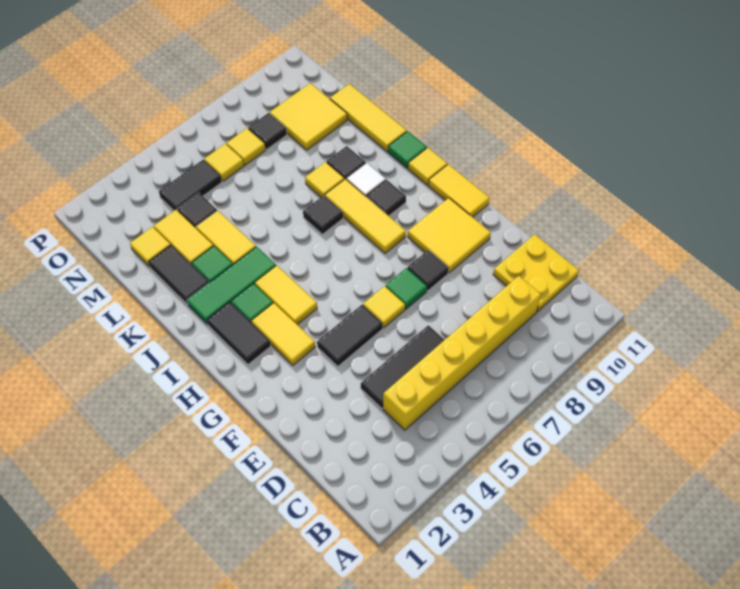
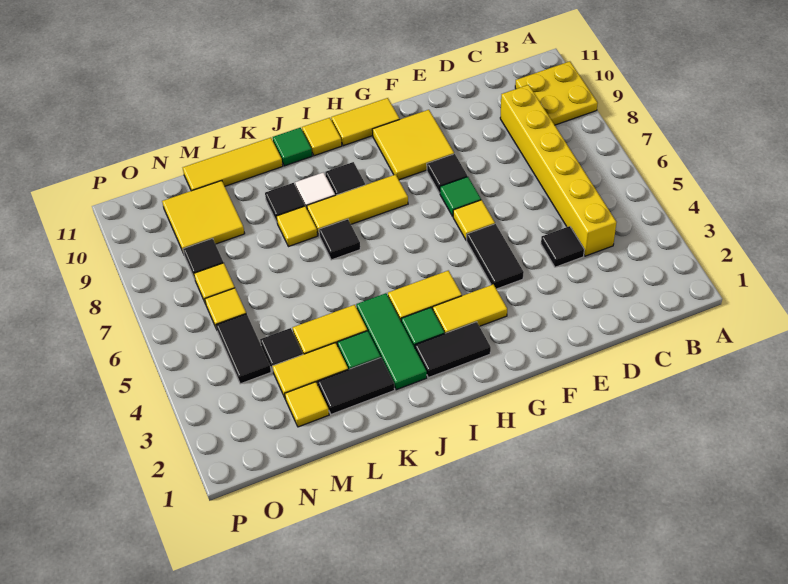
yellow plate C10:D11 level 1 -> yellow plate A9:B10 level 1
black tile D4:D6 level 1 -> black tile D4 level 1

